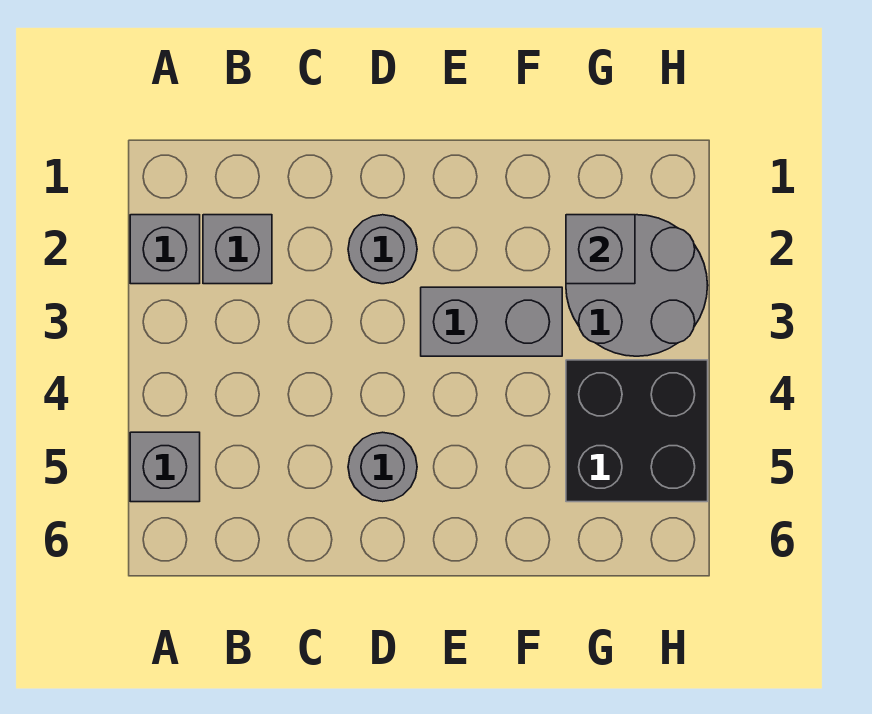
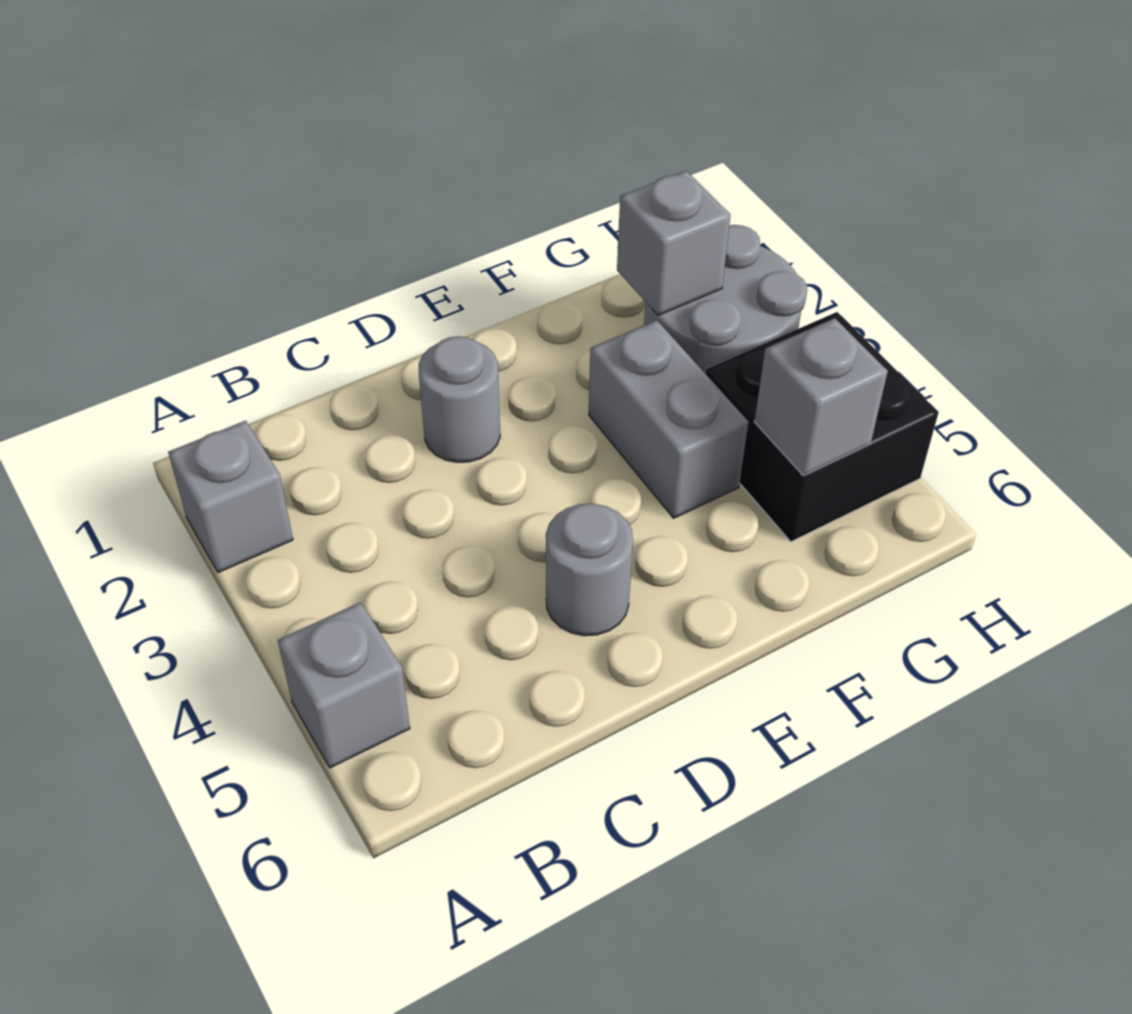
grey brick B2 level 1 -> grey brick G5 level 2
grey brick E3:F3 level 1 -> grey brick F3:F4 level 1

